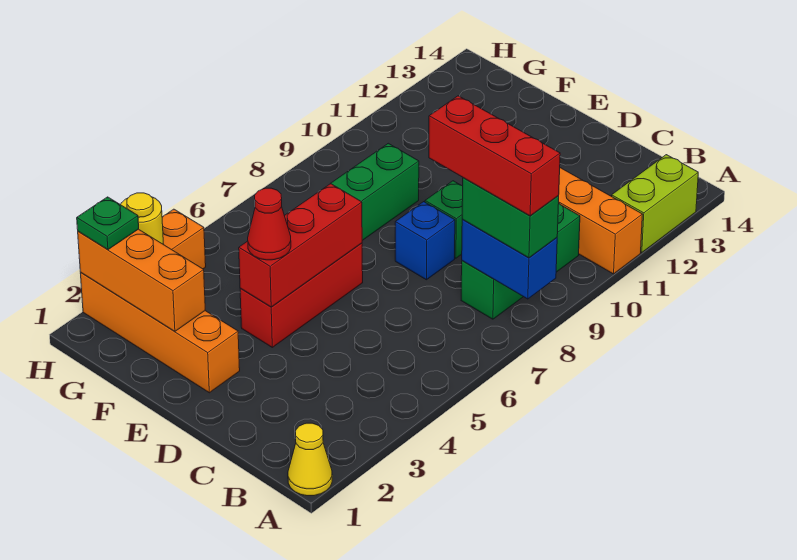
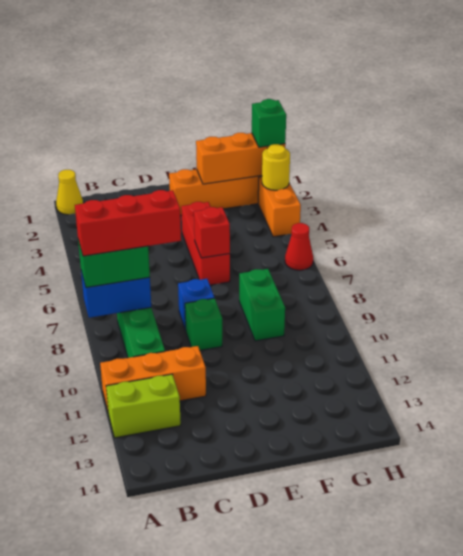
lime brick A12:A13 level 1 -> lime brick A12:B12 level 1
red brick E4:E6 level 2 -> red brick E6 level 2
red cone E4 level 3 -> red cone H6 level 1
green plate H2 level 3 -> green brick H2 level 3

